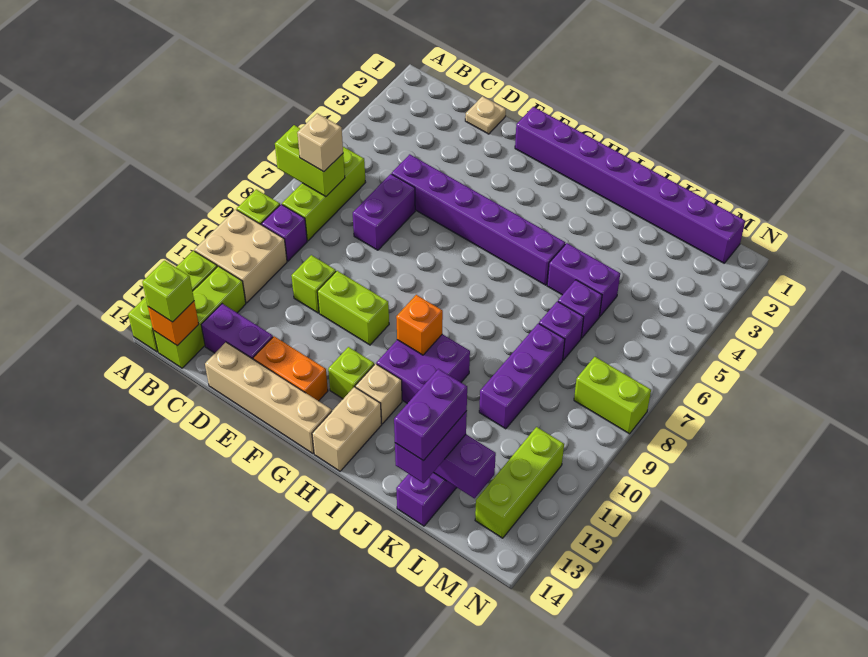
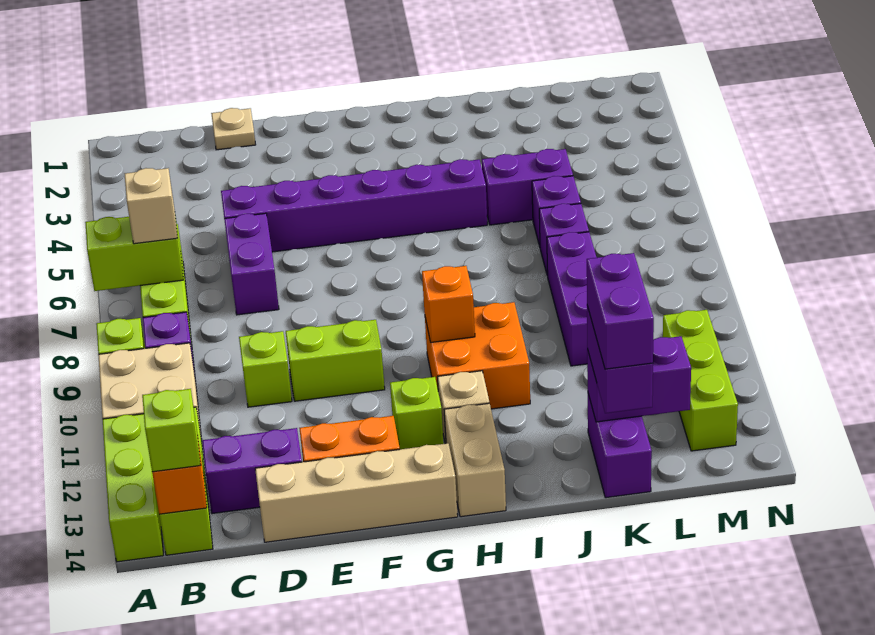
purple brick F1:M1 level 1 -> none
purple brick H10:I11 level 1 -> orange brick H10:I11 level 1
lime brick M8:N8 level 1 -> none

